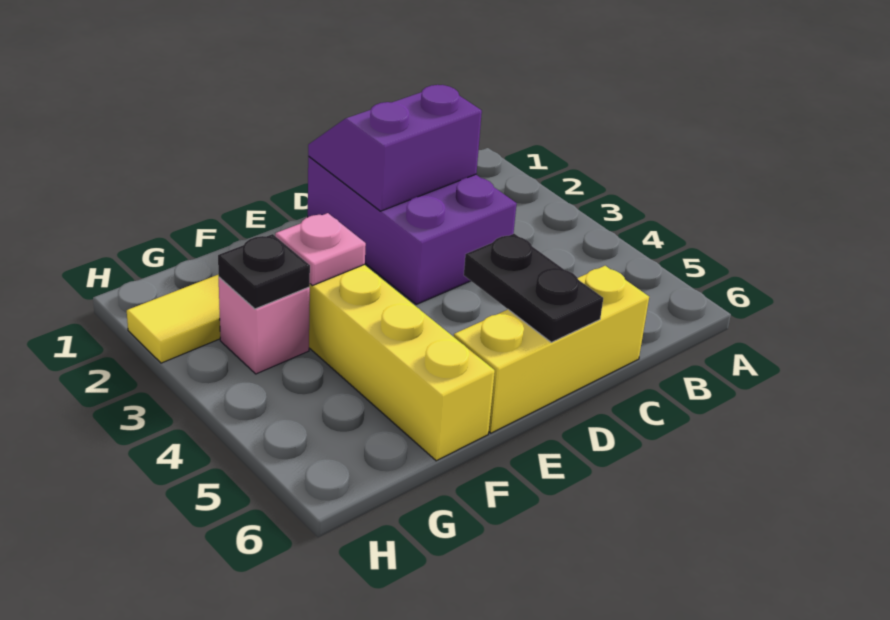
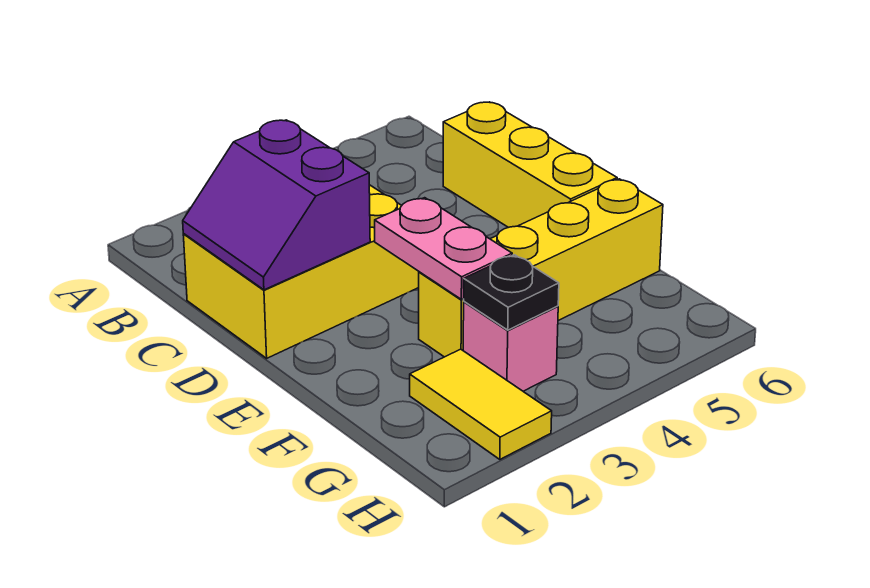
purple brick C1:D3 level 1 -> yellow brick C1:D3 level 1
black plate D5:D6 level 2 -> none
pink plate F3 level 2 -> pink plate E3:F3 level 2

